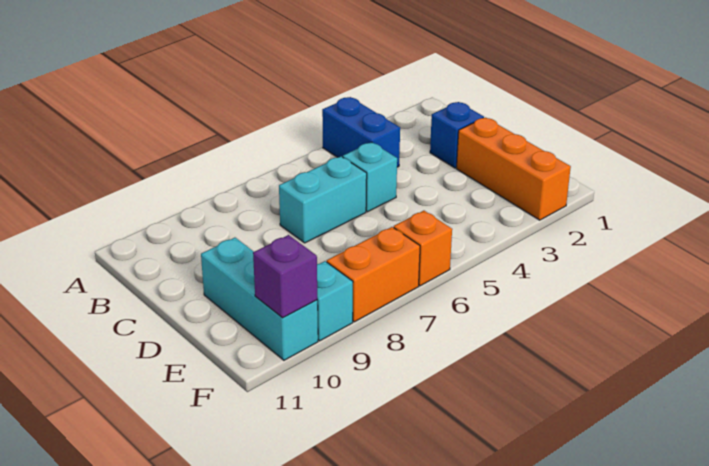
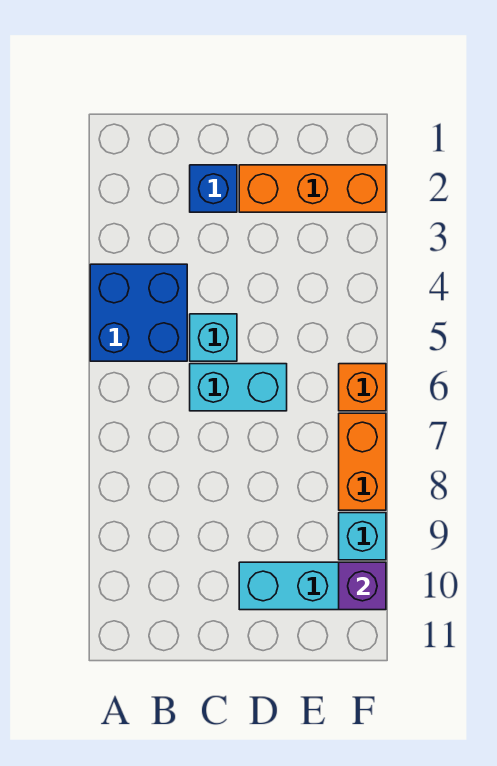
blue brick A4:B4 level 1 -> blue brick A4:B5 level 1
cyan brick C6:C7 level 1 -> cyan brick C6:D6 level 1

